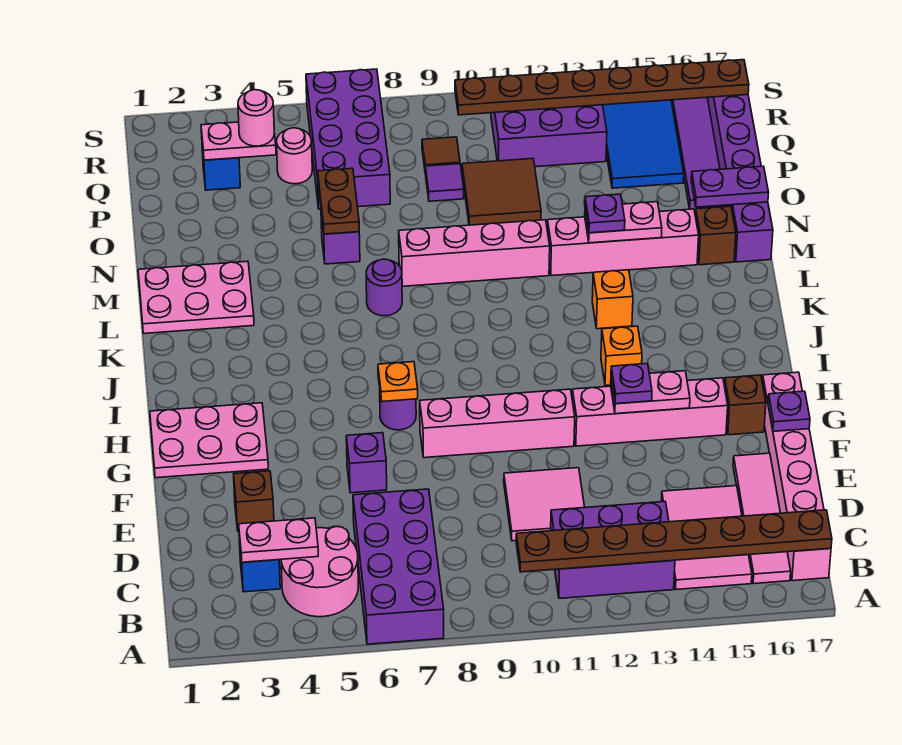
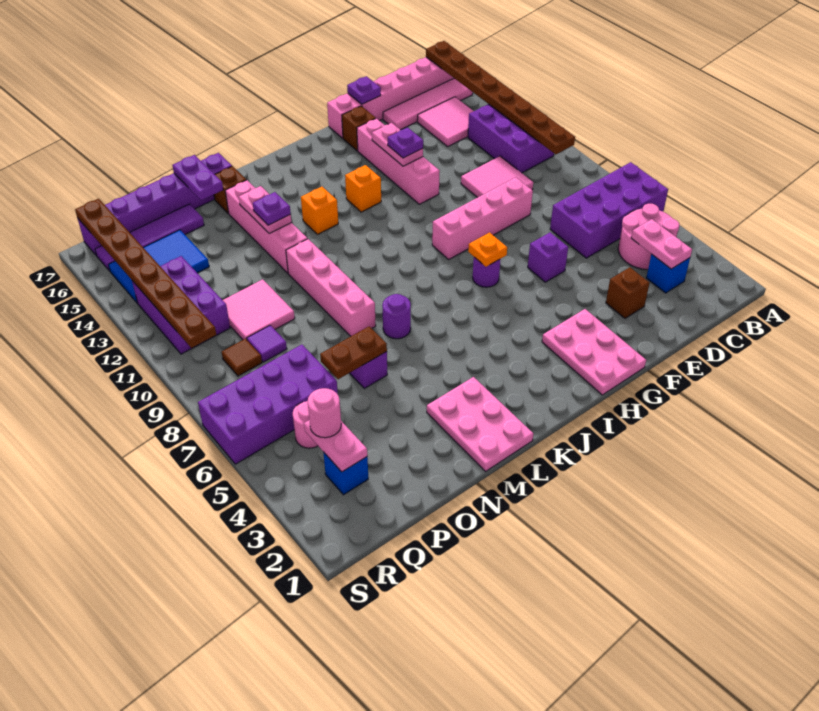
pink tile B14:D15 level 1 -> pink tile C14:D15 level 1
pink brick G8:G11 level 1 -> pink brick E9:H9 level 1
brown tile O10:P11 level 1 -> pink tile O10:P11 level 1

